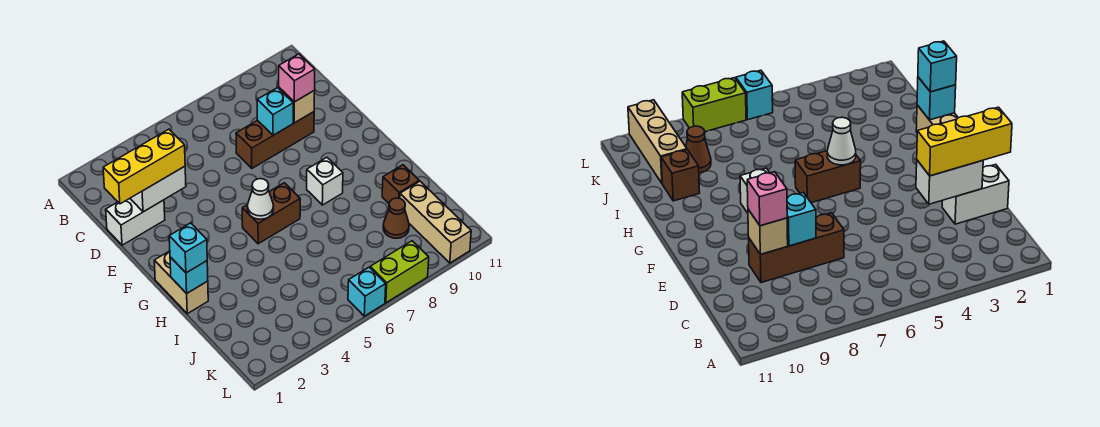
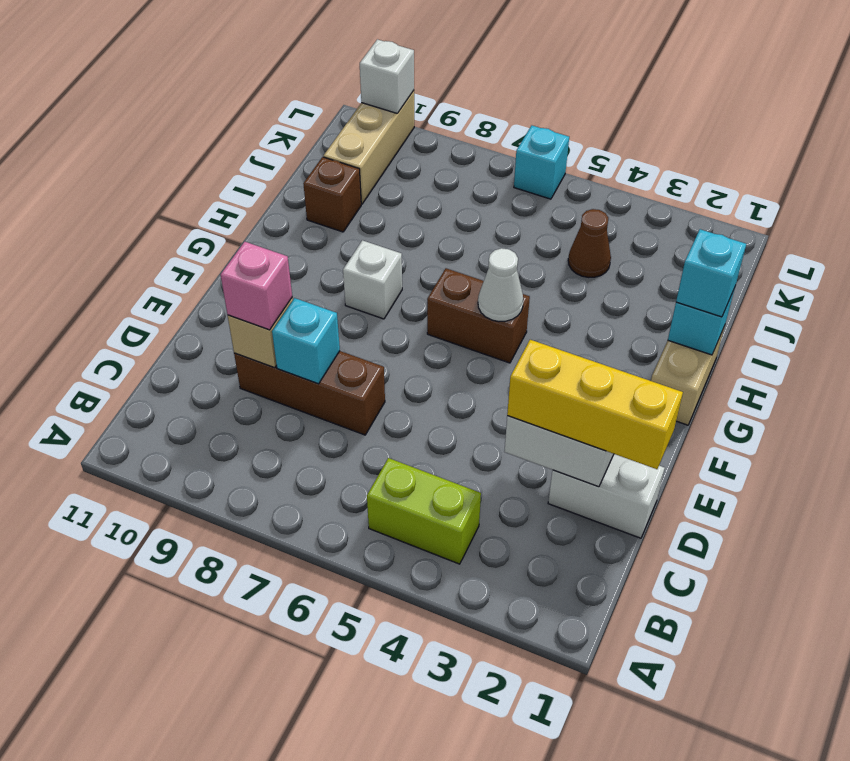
brown cone J9 level 1 -> brown cone J4 level 1
lime brick L7:L8 level 1 -> lime brick B4:B5 level 1
none -> white brick L10 level 2

